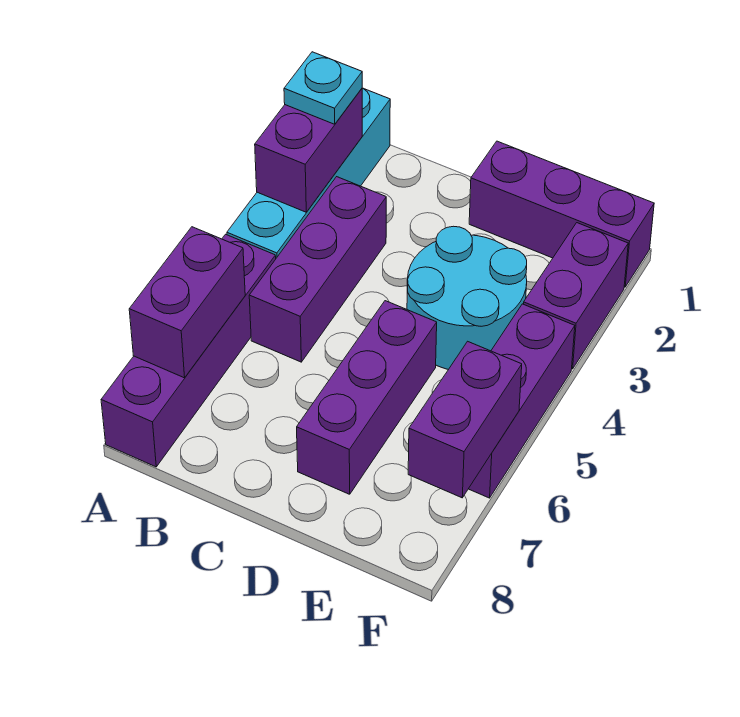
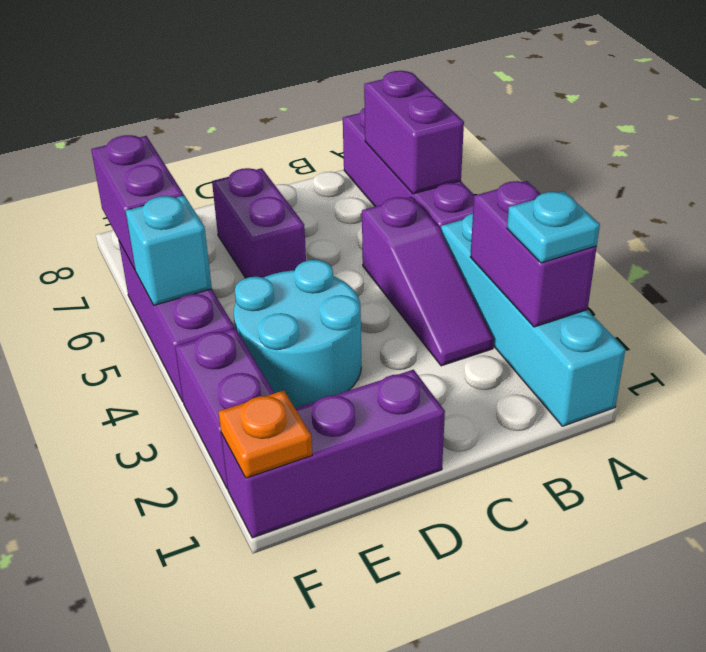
purple brick B3:B5 level 1 -> purple slope B3:B5 level 1 top 5
purple brick D5:D7 level 1 -> purple brick D6:D7 level 1
none -> orange plate F1 level 2
none -> cyan brick F5 level 2

